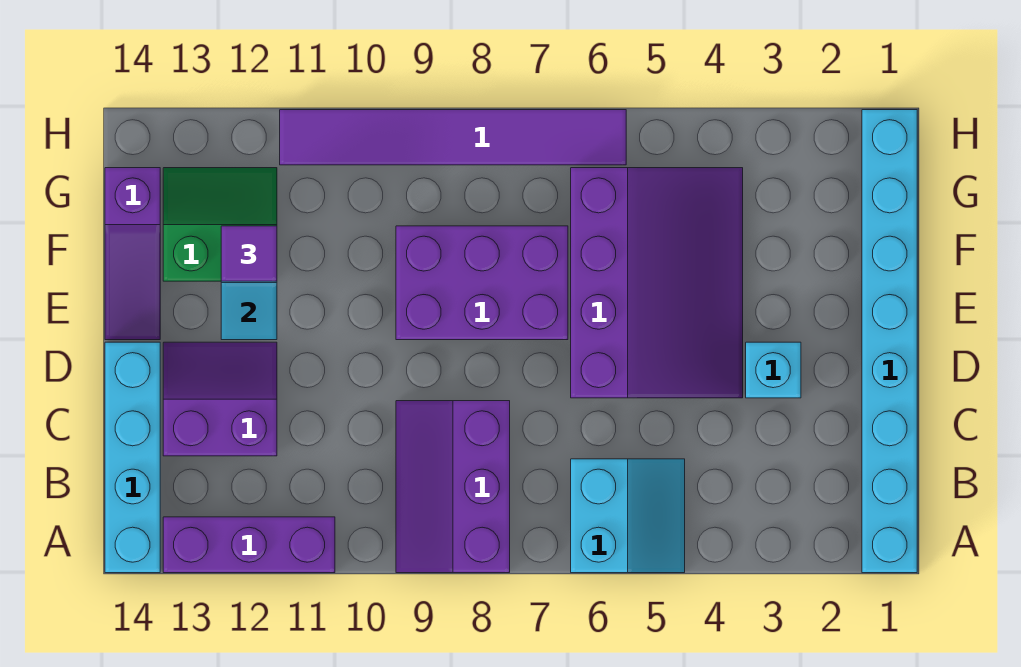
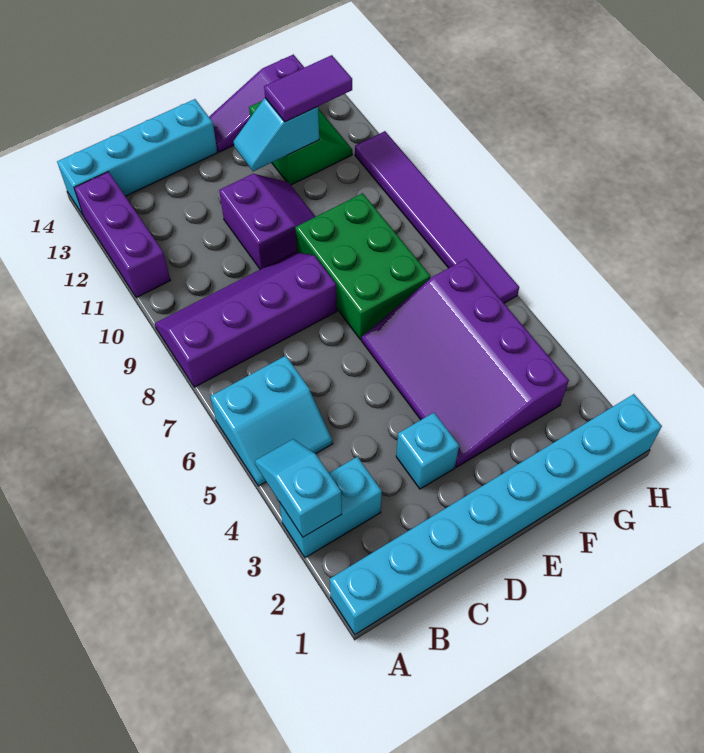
none -> cyan brick A3:B3 level 1
none -> cyan slope A3:A4 level 2 top 3
purple slope A8:C9 level 1 top 8 -> purple slope A8:D9 level 1 top 8
purple slope C12:D13 level 1 top C -> purple slope D10:E11 level 1 top D
purple slope D4:G6 level 1 top 6 -> purple slope E3:G6 level 1 top G
purple brick E7:F9 level 1 -> green brick E7:F9 level 1
purple tile F12 level 3 -> purple tile F12:G12 level 3

